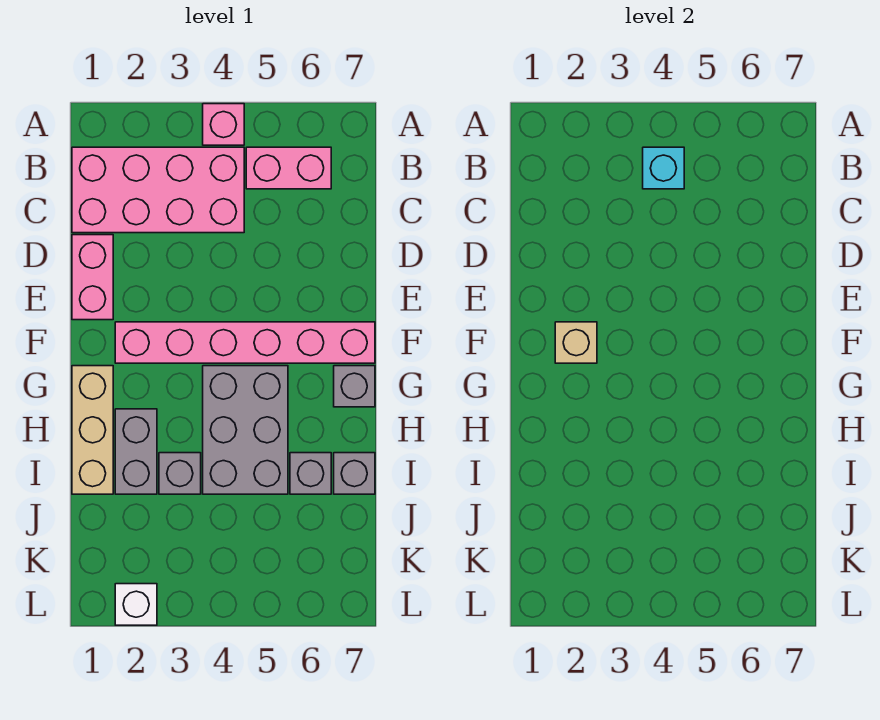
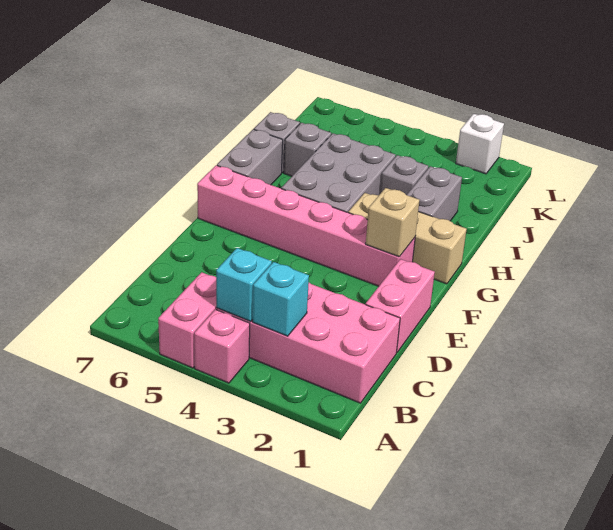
none -> cyan brick B3 level 2
pink brick B5:B6 level 1 -> pink brick A5:B5 level 1
tan brick G1:I1 level 1 -> tan brick G1:G3 level 1
grey brick G7 level 1 -> grey brick G7:H7 level 1

